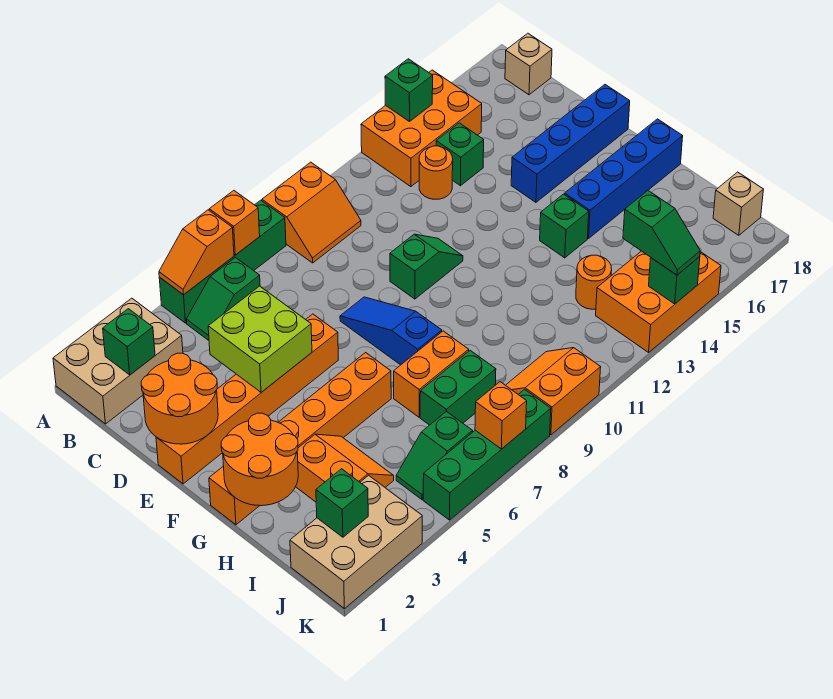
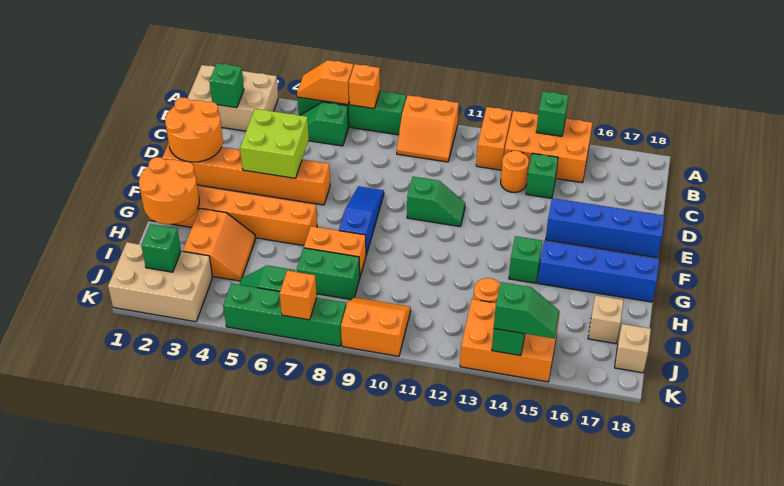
none -> orange brick A12:B12 level 1
tan brick B18 level 1 -> tan brick I17 level 1
green slope J14:K14 level 3 top J -> green slope K14:K15 level 3 top 14

